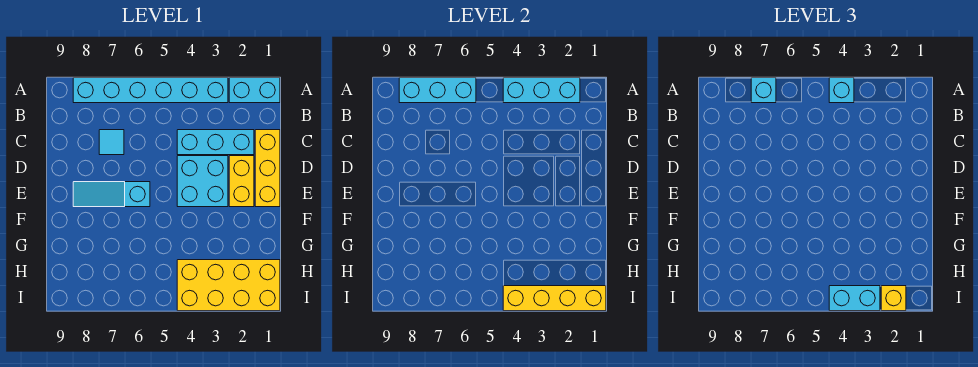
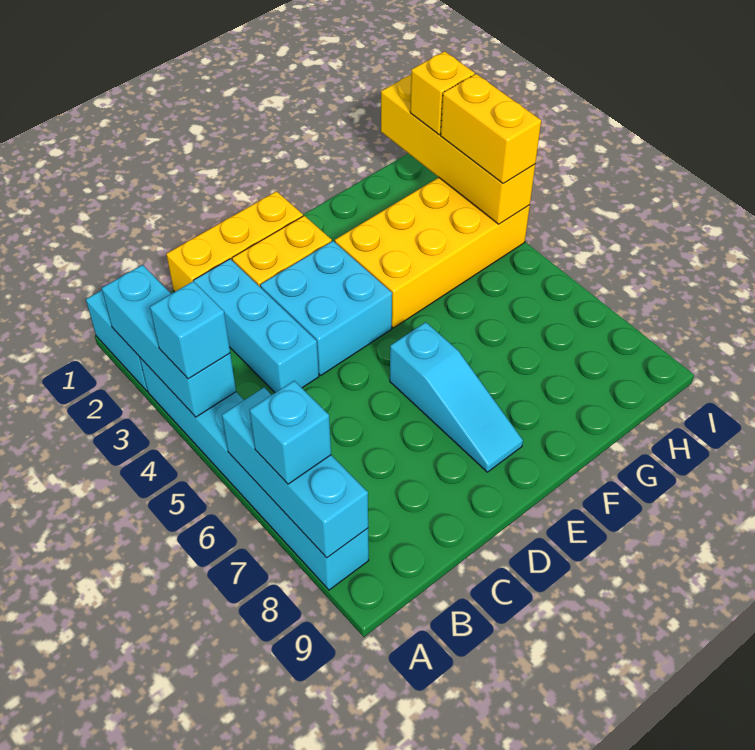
cyan tile C7 level 1 -> none
yellow brick H1:I4 level 1 -> yellow brick F3:I4 level 1
cyan brick I3:I4 level 3 -> yellow brick I3:I4 level 3

